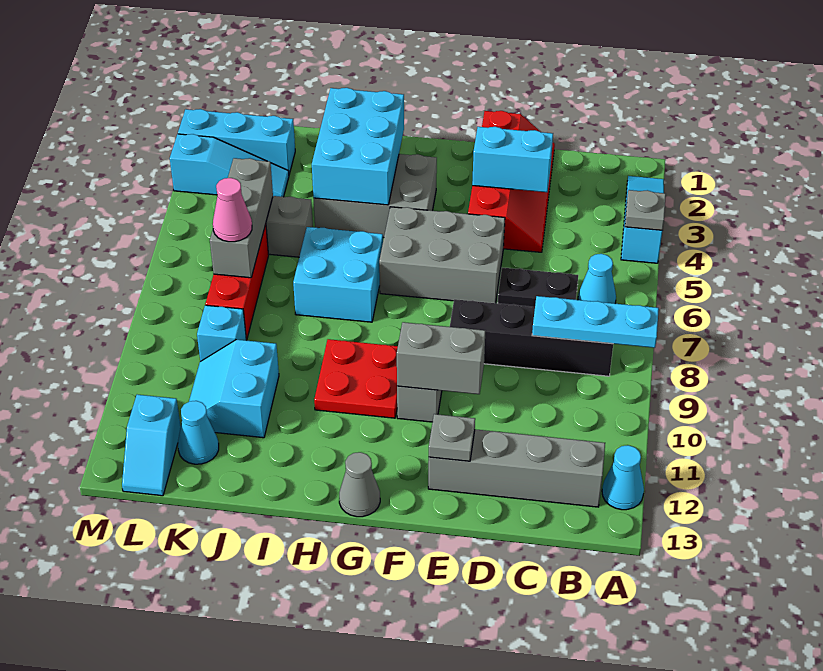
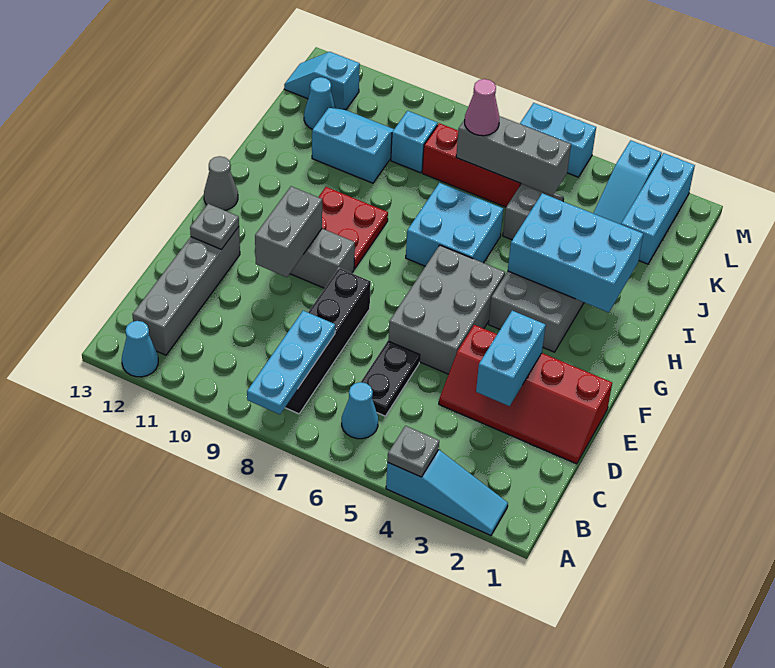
none -> cyan brick M5:M6 level 1

